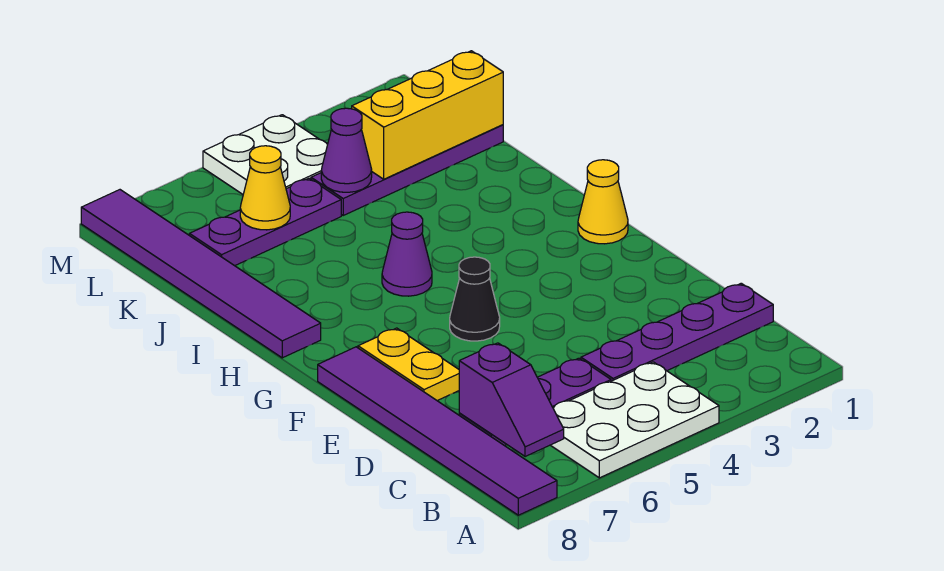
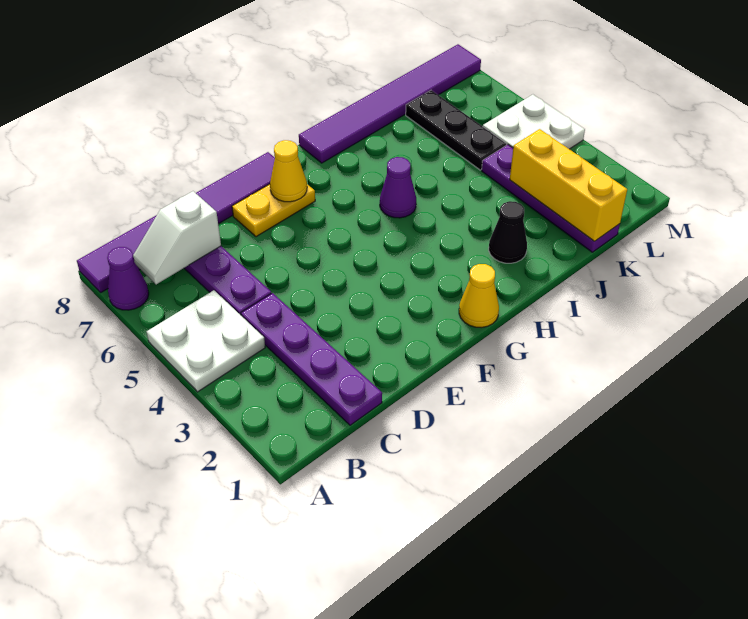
white plate A4:B6 level 1 -> white plate A4:B5 level 1
purple slope B7:C7 level 2 top C -> white slope B7:C7 level 2 top C
black cone F5 level 1 -> black cone I2 level 1
purple cone K4 level 2 -> purple cone A7 level 1
purple plate K5:K7 level 1 -> black plate K5:K7 level 1
yellow cone K6 level 2 -> yellow cone F7 level 2

